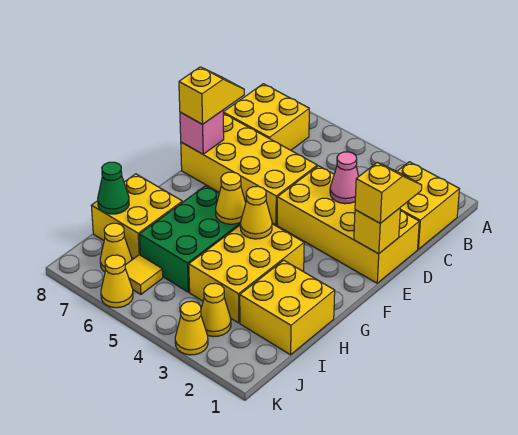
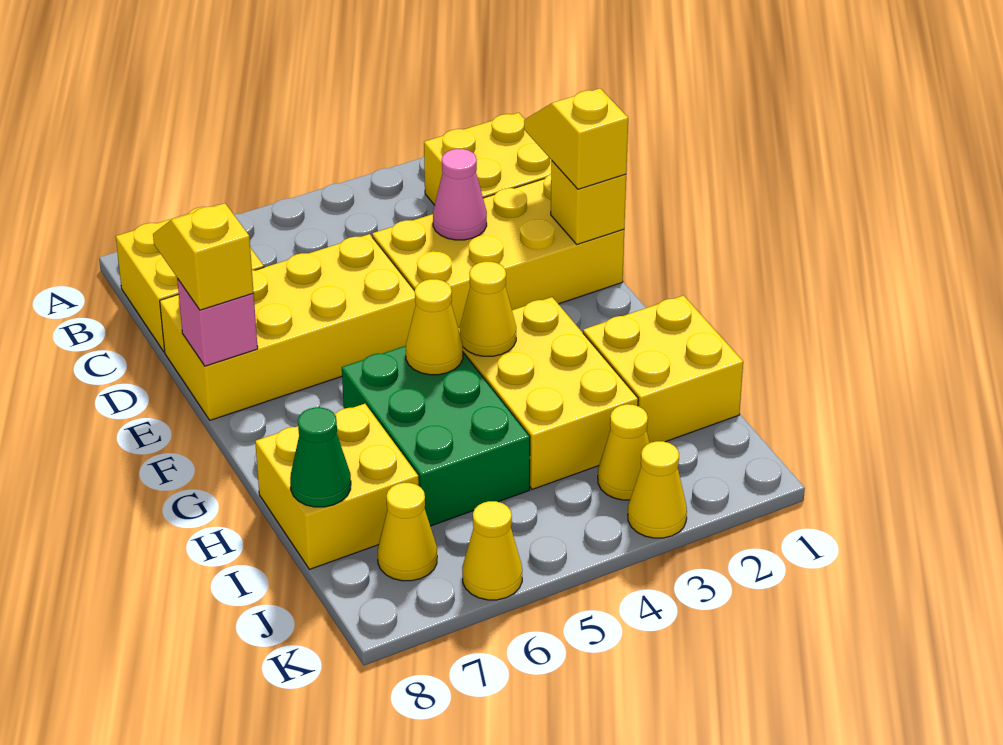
yellow tile J6 level 1 -> none

